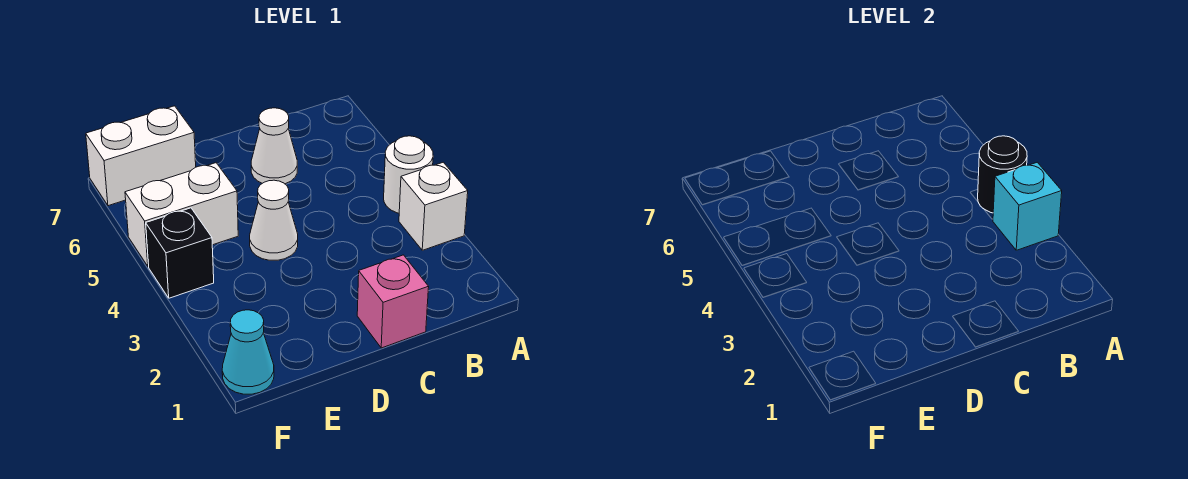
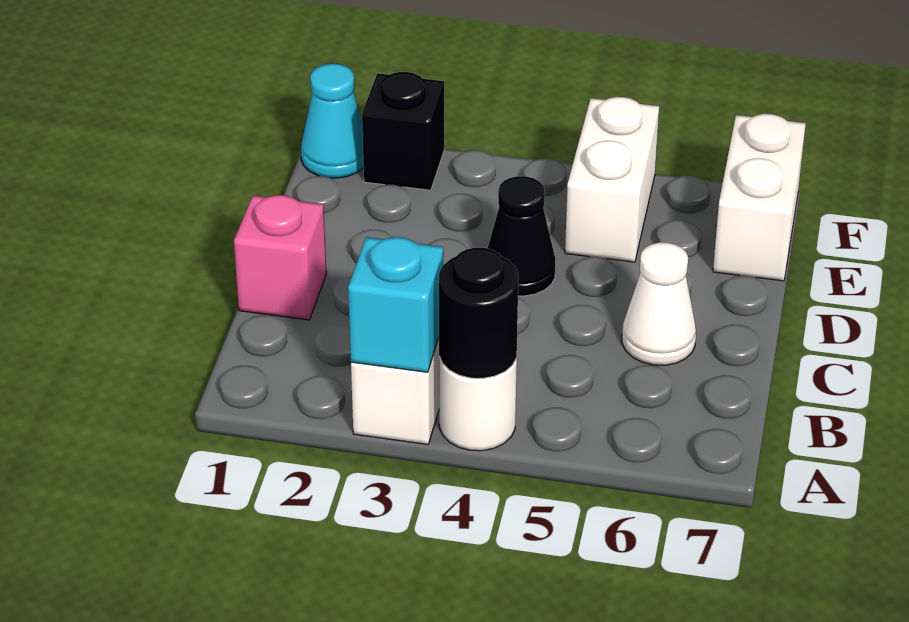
white cone D4 level 1 -> black cone D4 level 1
black brick F4 level 1 -> black brick F2 level 1

